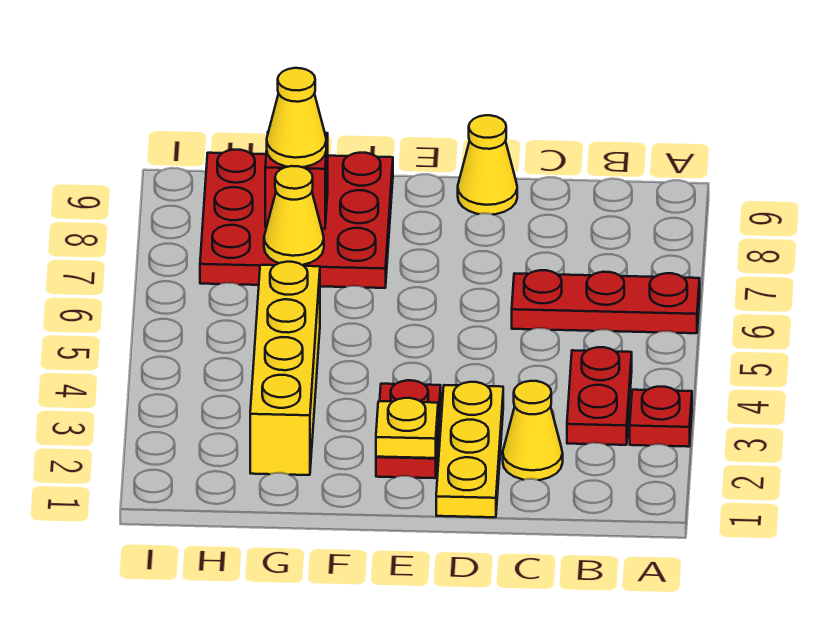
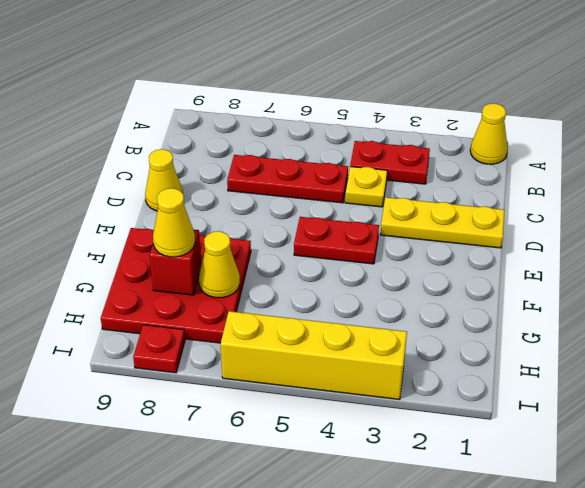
red plate A3 level 1 -> red plate I8 level 1
red plate A6:C6 level 1 -> red plate C5:C7 level 1
yellow cone C2 level 1 -> yellow cone A1 level 1
red plate E2:E3 level 1 -> red plate E4:E5 level 1
yellow plate E2 level 2 -> yellow plate C4 level 1
yellow brick G2:G5 level 1 -> yellow brick I3:I6 level 1

